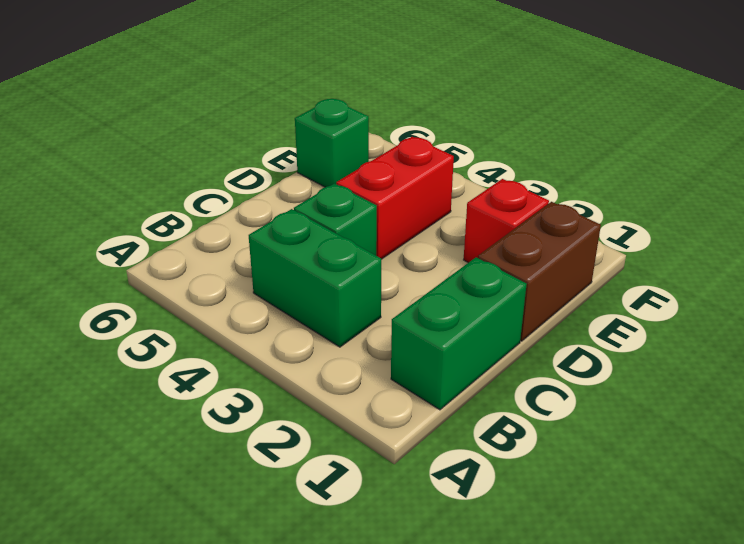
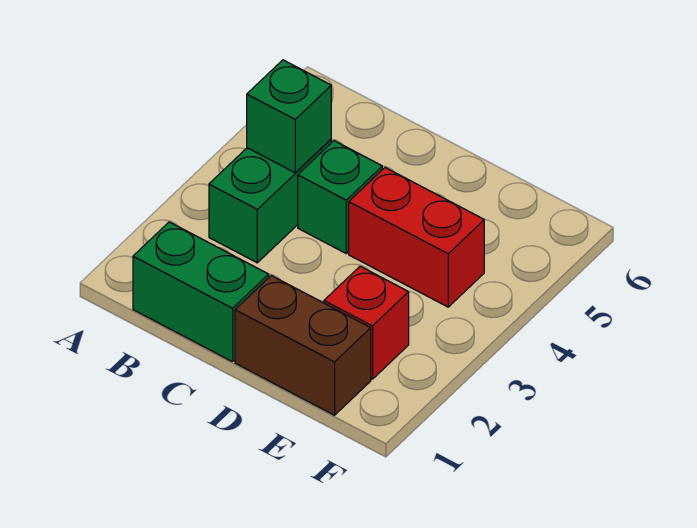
green brick E6 level 1 -> green brick B4 level 2

